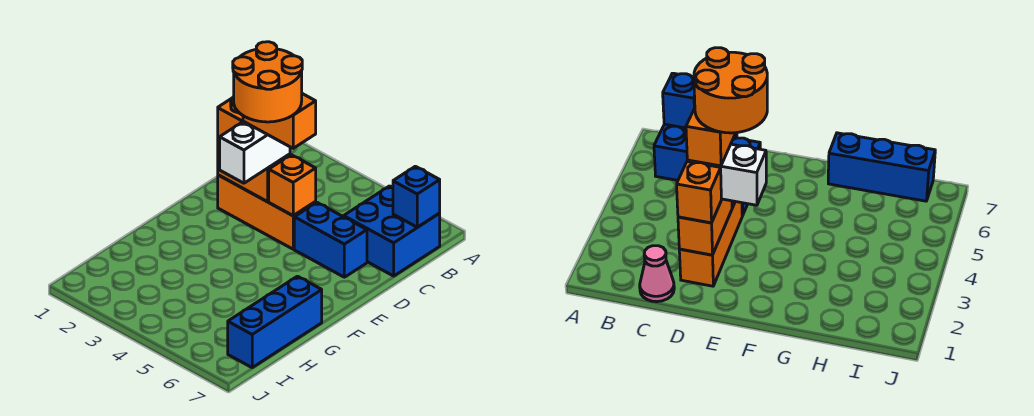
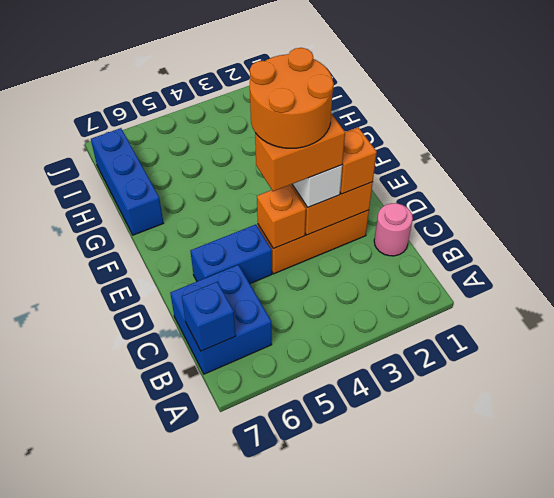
pink cone C1 level 1 -> pink round brick C1 level 1

